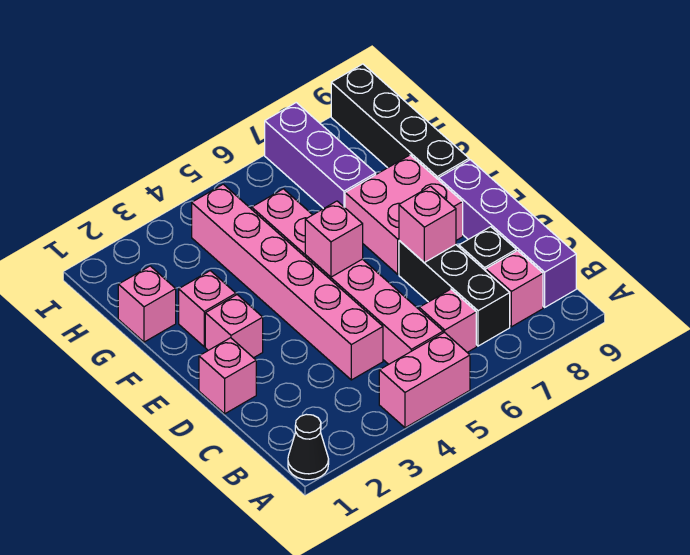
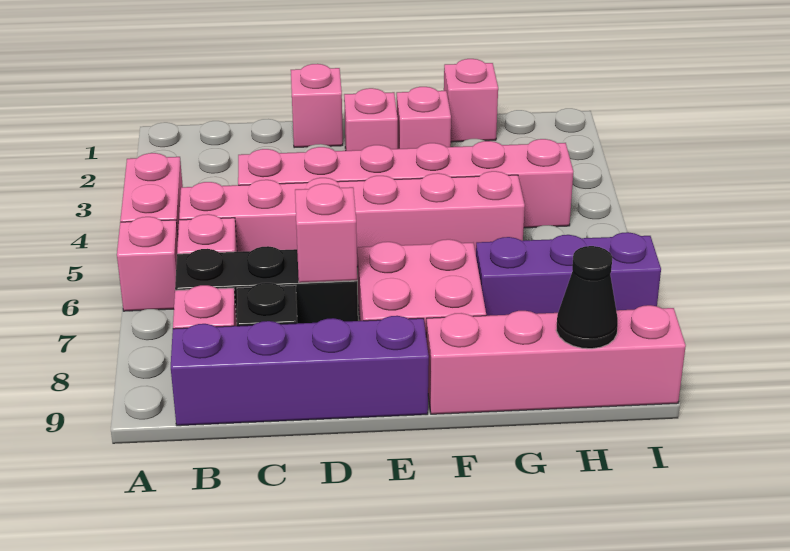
black cone A1 level 1 -> black cone H9 level 2
pink brick E5 level 2 -> pink brick A6 level 1
black brick F9:I9 level 1 -> pink brick F9:I9 level 1

